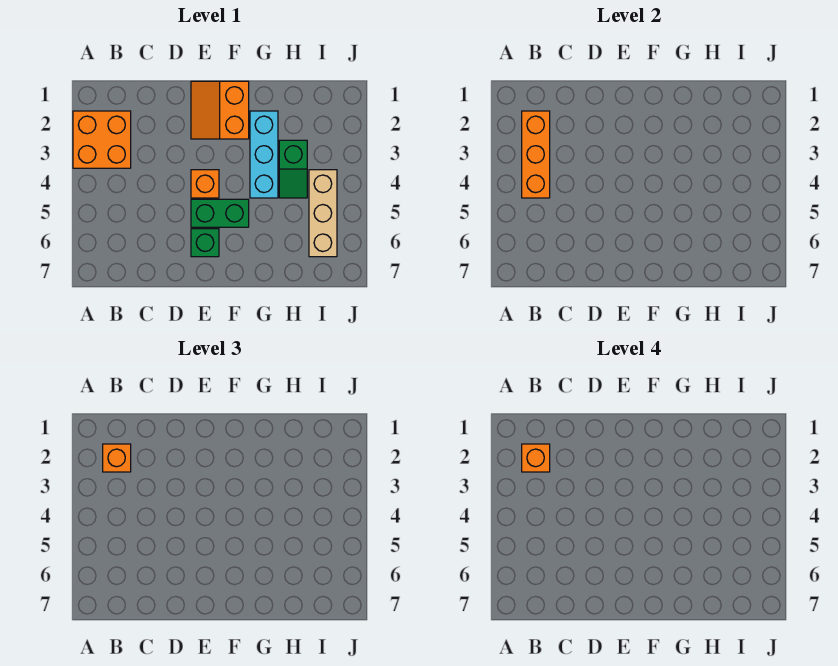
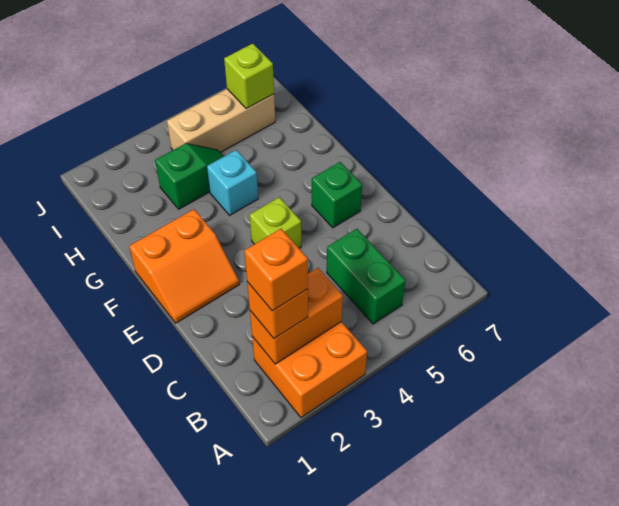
orange brick B2:B4 level 2 -> orange brick B2:B3 level 2
orange brick E4 level 1 -> lime brick E4 level 1
green brick E5:F5 level 1 -> green brick B5:C5 level 1
cyan brick G2:G4 level 1 -> cyan brick G4 level 1
none -> lime brick I6 level 2

